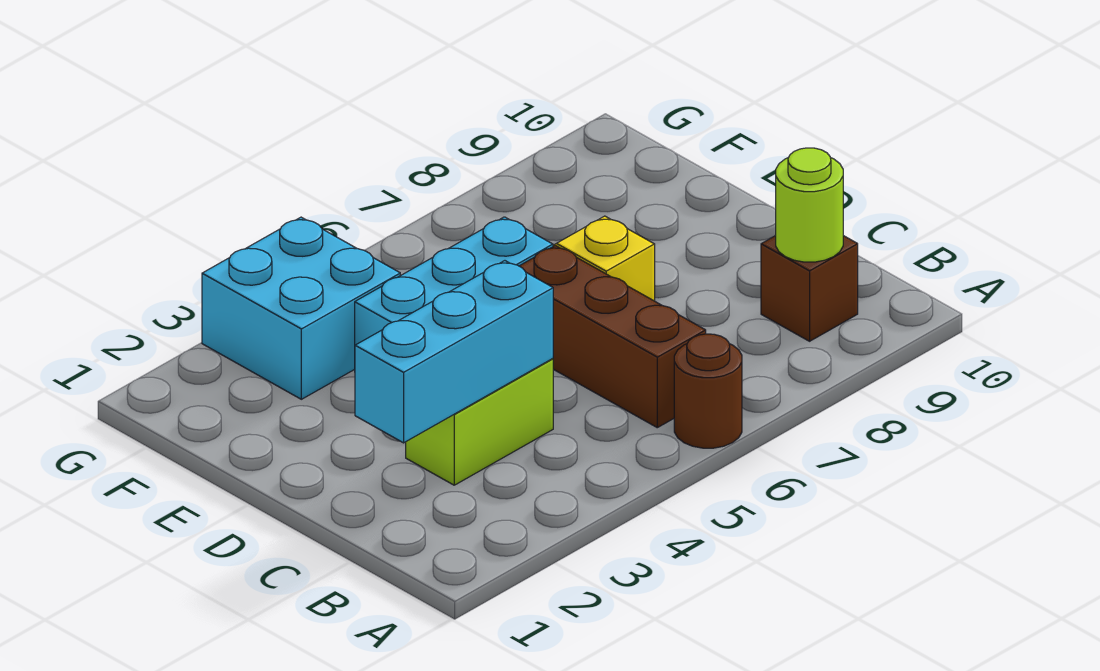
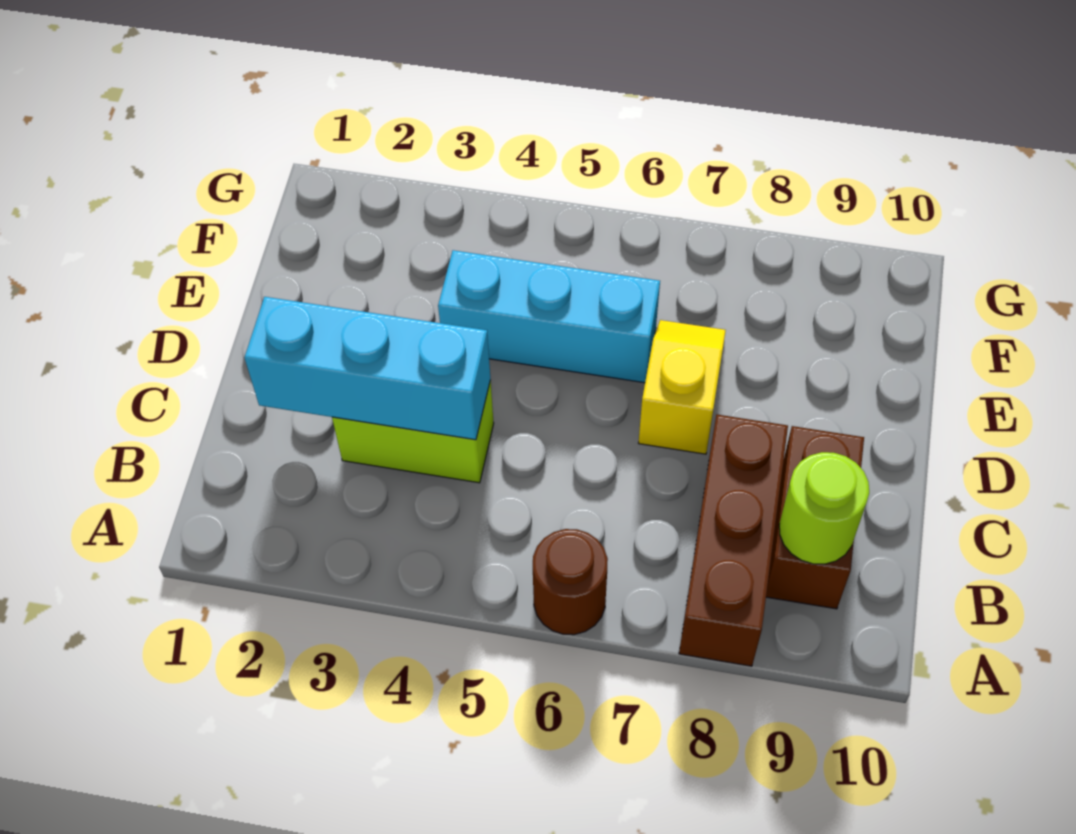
brown brick B6:D6 level 1 -> brown brick A8:C8 level 1
brown brick B9 level 1 -> brown brick B9:C9 level 1
cyan brick F3:G4 level 1 -> none

